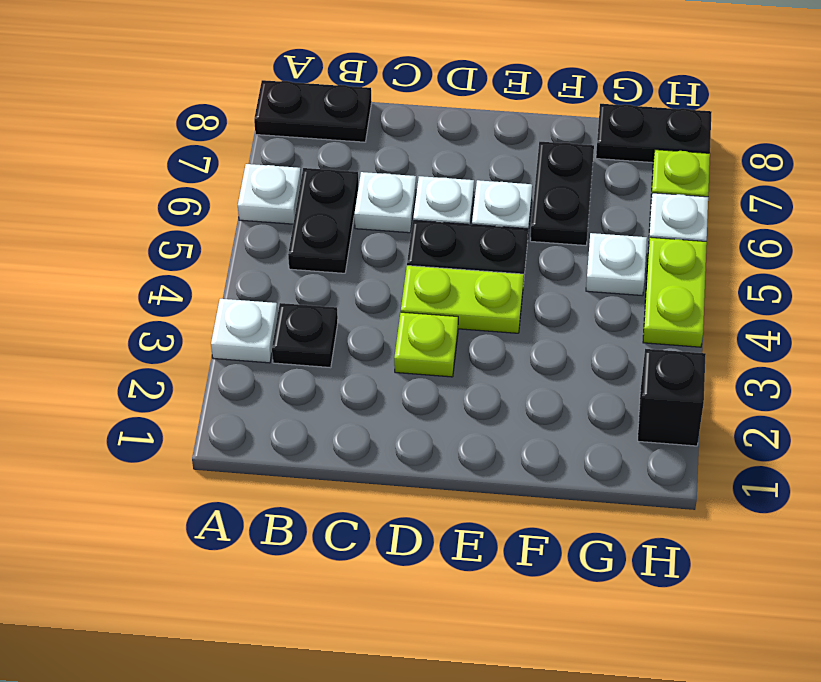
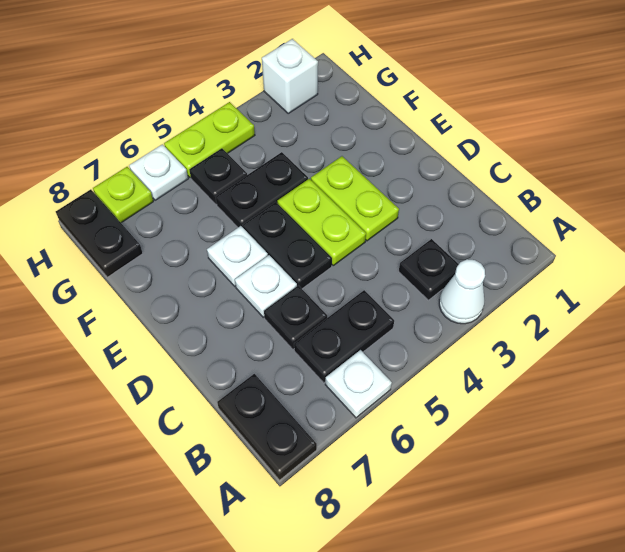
white plate A3 level 1 -> white cone A3 level 1
white plate C6 level 1 -> black plate C6 level 1
lime plate D3 level 1 -> lime plate D3:E3 level 1
black plate F6:F7 level 1 -> black plate F4:F5 level 1
white plate G5 level 1 -> black plate G5 level 1
black brick H2 level 1 -> white brick H2 level 1

